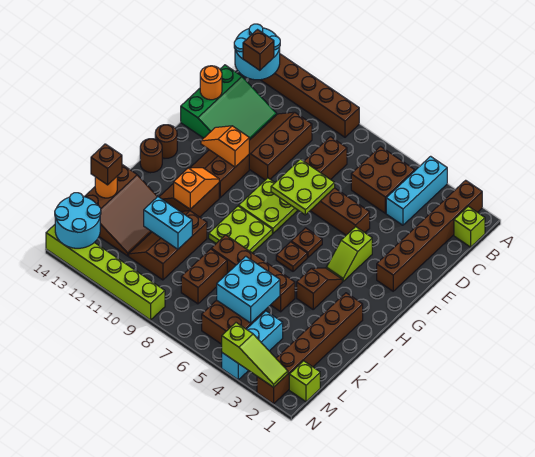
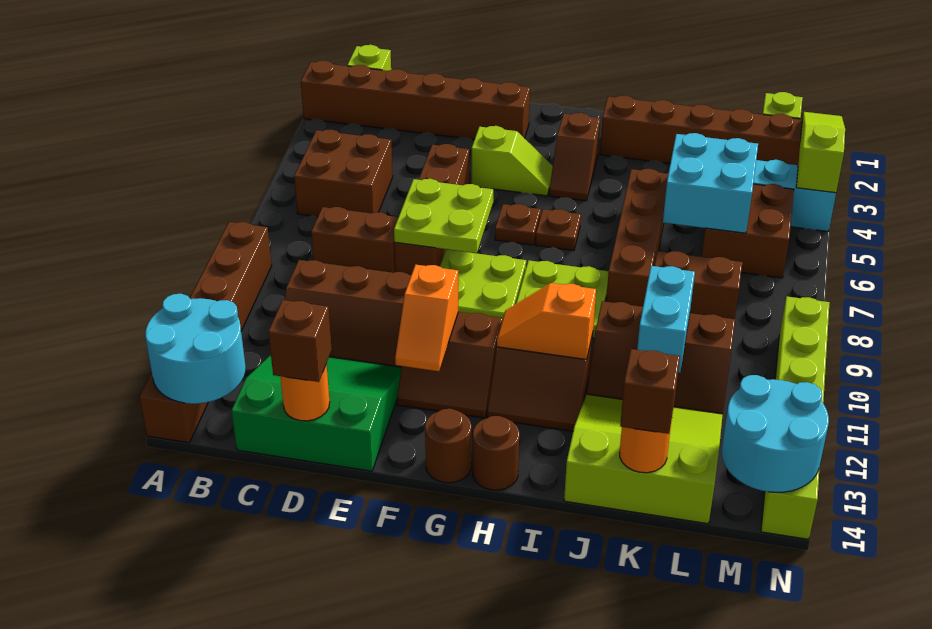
cyan brick A4:C4 level 1 -> none
brown brick B13 level 3 -> brown brick D14 level 3
brown slope H4:I4 level 1 top I -> brown slope H3:H4 level 1 top 3
brown slope J12:L14 level 1 top 14 -> lime slope J12:L14 level 1 top 14

